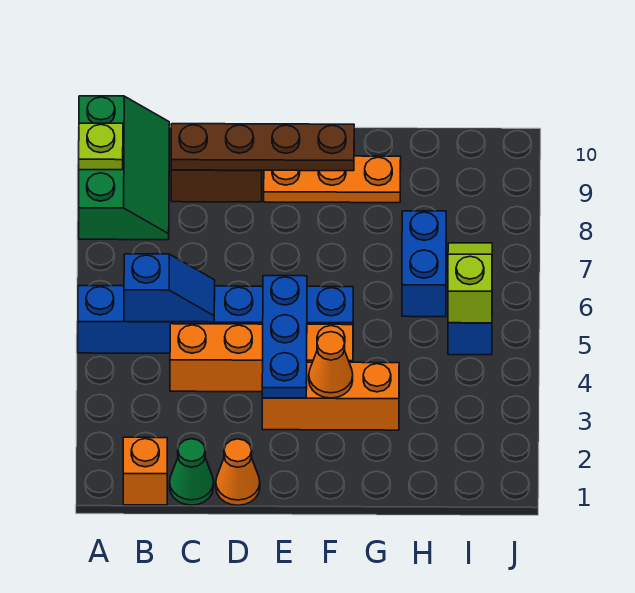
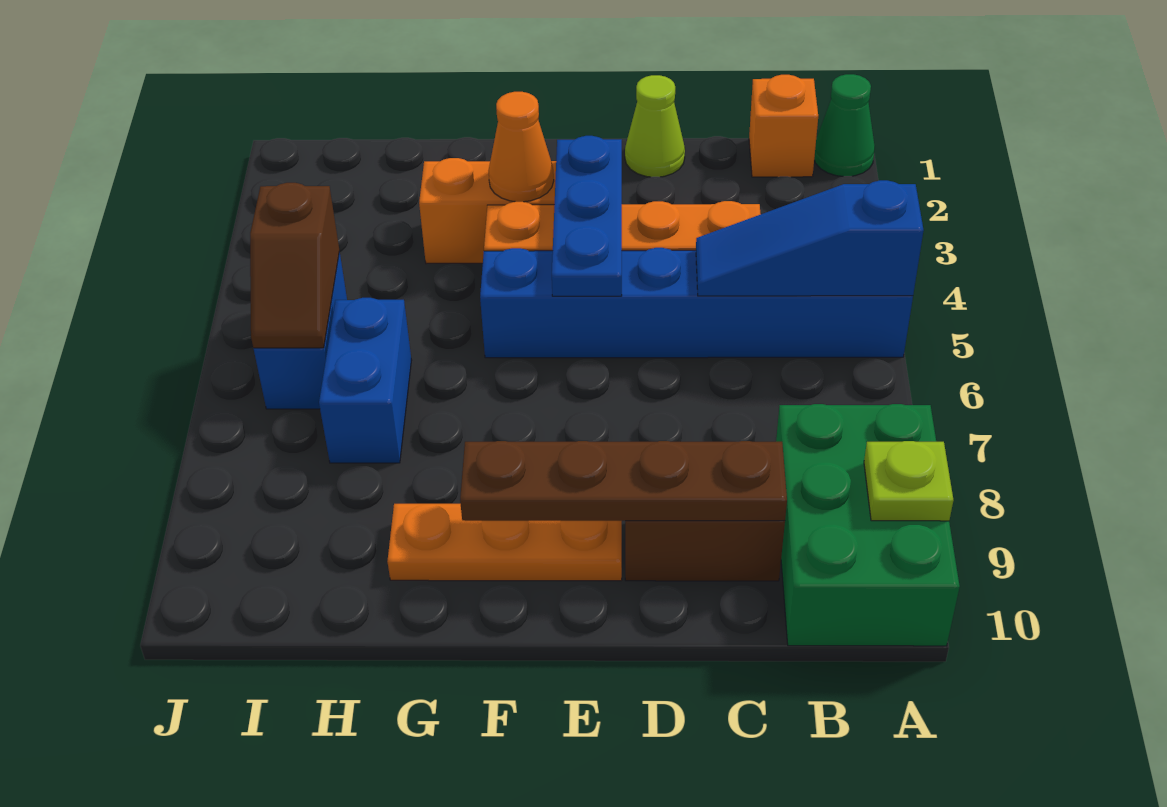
green slope A8:B10 level 1 top A -> green brick A8:B10 level 1
blue slope B5:C5 level 2 top B -> blue slope A5:C5 level 2 top A
green cone C1 level 1 -> green cone A1 level 1
orange cone D1 level 1 -> lime cone D1 level 1
lime slope I5:I6 level 2 top 5 -> brown slope I5:I6 level 2 top 5

